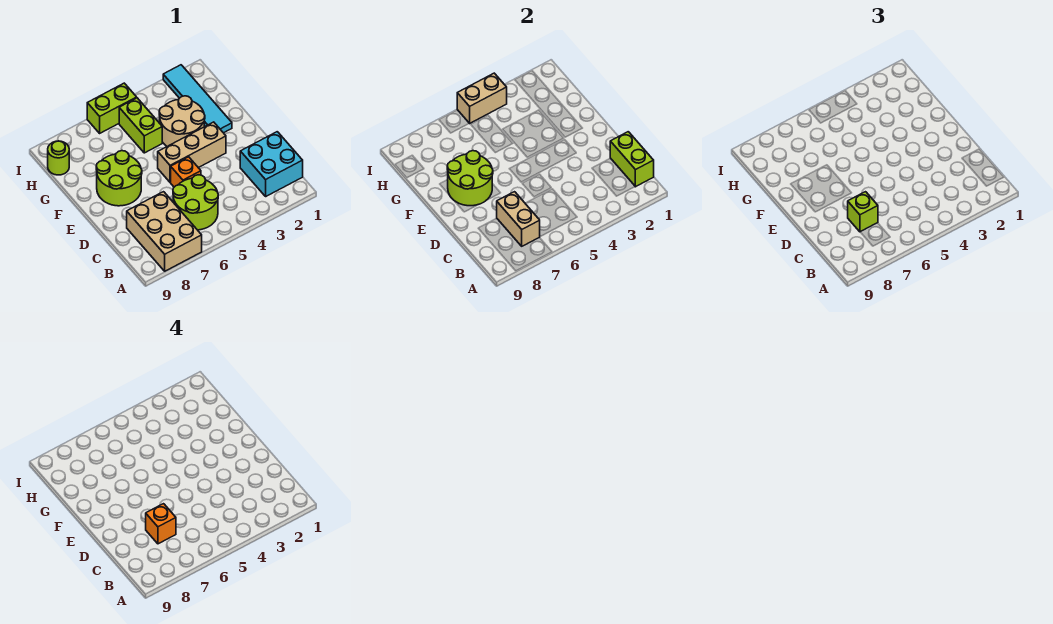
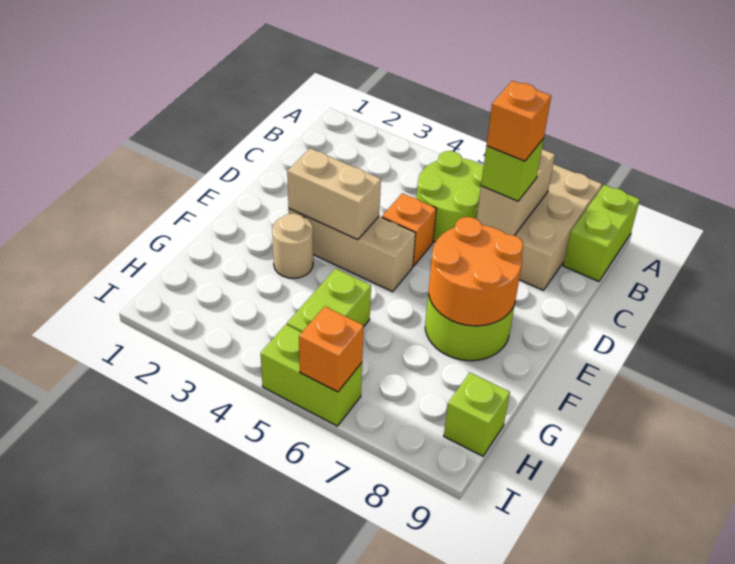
cyan brick B1:C2 level 1 -> none
lime brick B1:C1 level 2 -> lime brick A9:B9 level 1
lime round brick E7:F8 level 2 -> orange round brick E7:F8 level 2
cyan tile F2:I2 level 1 -> none
tan round brick F3:G4 level 1 -> tan round brick F3 level 1
lime round brick H9 level 1 -> lime brick H9 level 1
tan brick I4:I5 level 2 -> tan brick E3:E4 level 2
none -> orange brick I6 level 2

